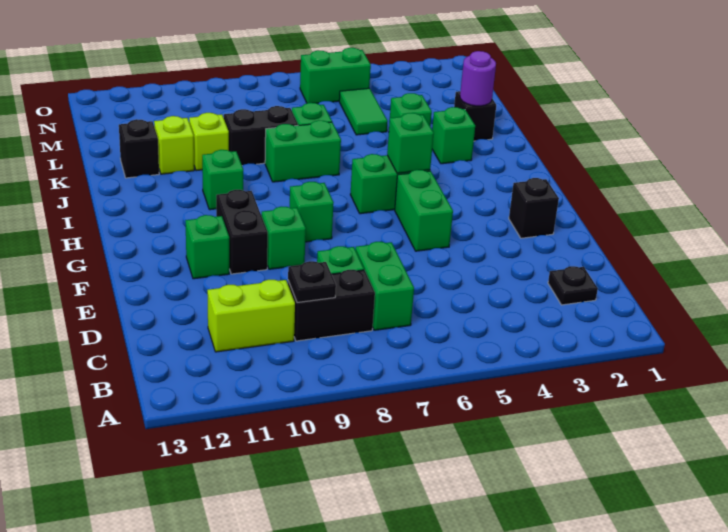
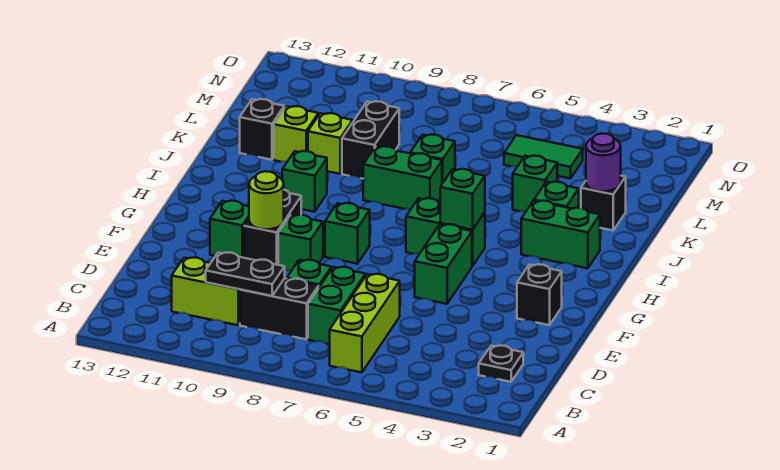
none -> lime brick B6:D6 level 1
black plate C9 level 2 -> black plate C9:C10 level 2
none -> lime round brick F10 level 2
black brick K8:K9 level 1 -> black brick K9:L9 level 1
green tile L5:M5 level 1 -> green tile M4:M5 level 1
green brick N5:N6 level 1 -> green brick I2:I3 level 1

